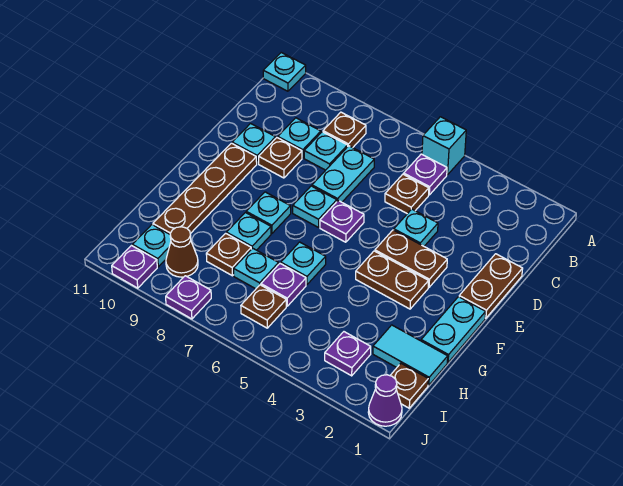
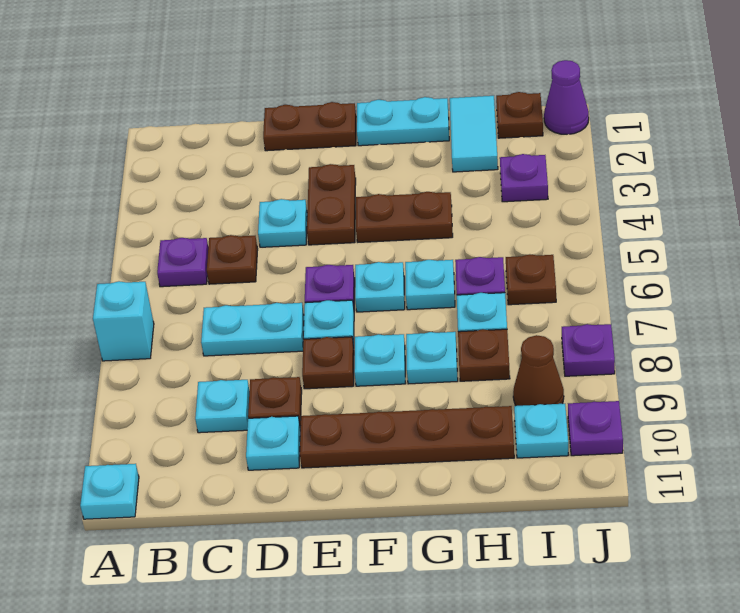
cyan brick A5 level 1 -> cyan brick A7 level 1
brown plate B8 level 1 -> brown plate E8 level 1
cyan plate C8 level 1 -> cyan plate F6 level 1
brown plate F3:F4 level 1 -> brown plate F4:G4 level 1

